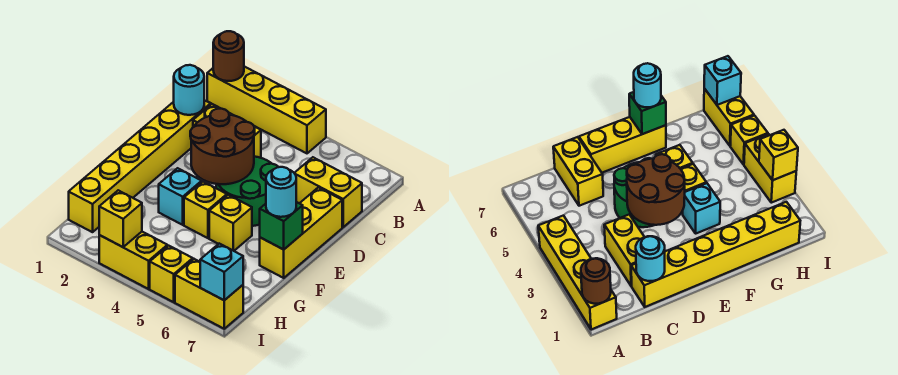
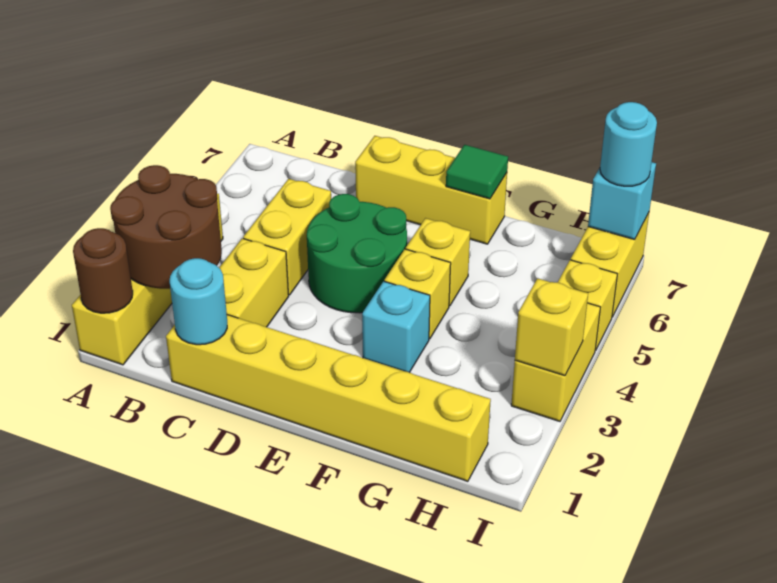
yellow brick C6:C7 level 1 -> yellow brick C4:C5 level 1
brown round brick D3:E4 level 2 -> brown round brick A2:B3 level 2
green brick F7 level 2 -> green tile F7 level 2
cyan round brick F7 level 3 -> cyan round brick I7 level 3

